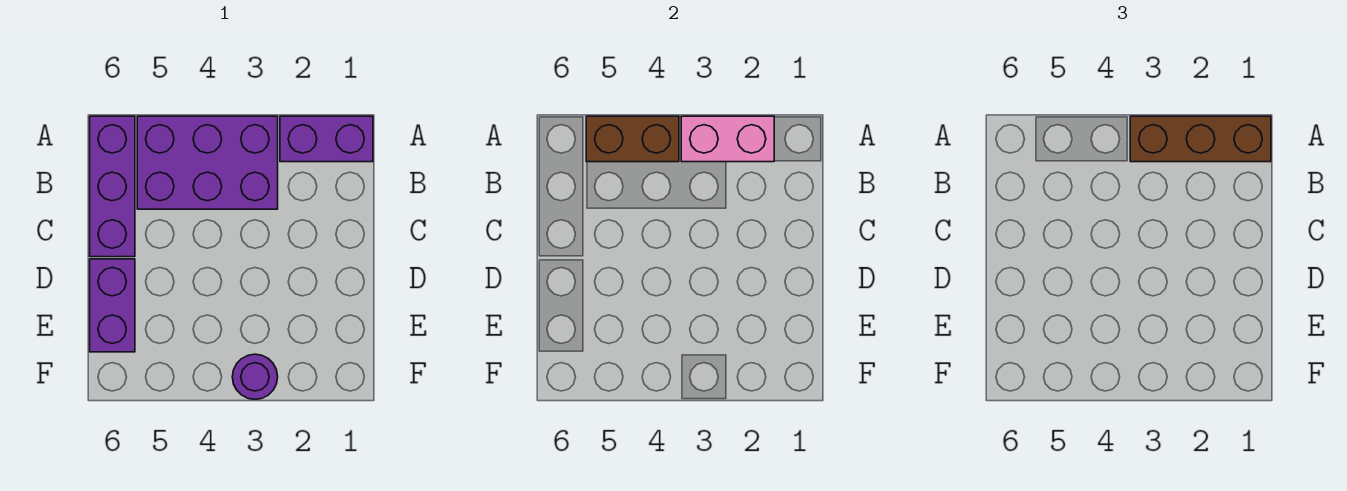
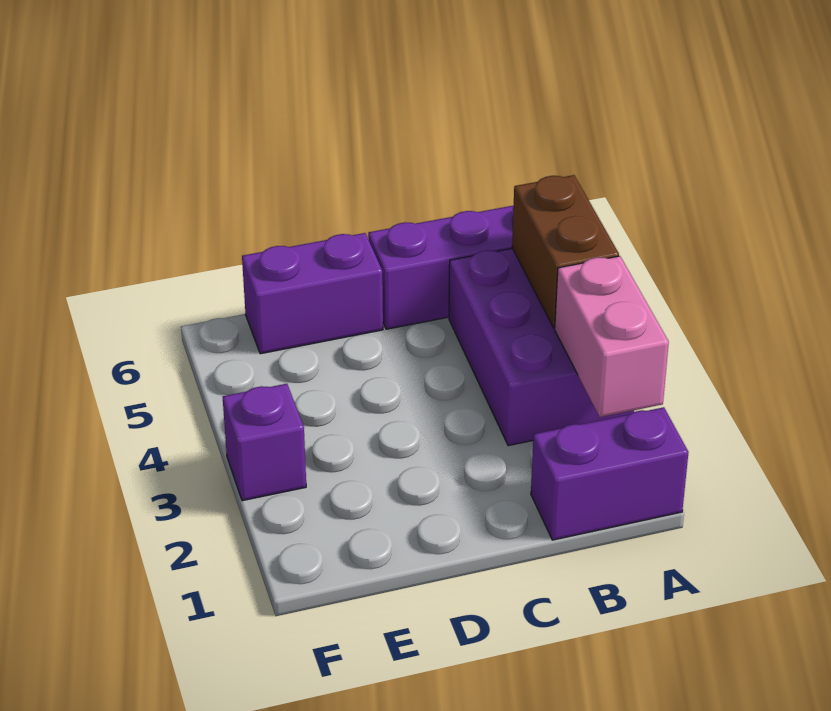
purple brick A1:A2 level 1 -> purple brick A1:B1 level 1
brown brick A1:A3 level 3 -> none
purple round brick F3 level 1 -> purple brick F3 level 1

